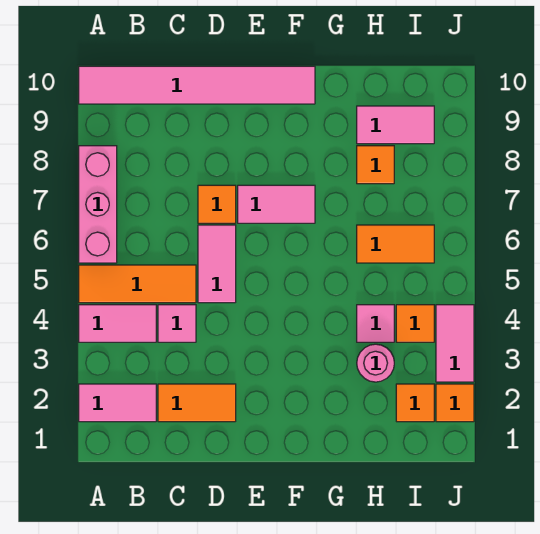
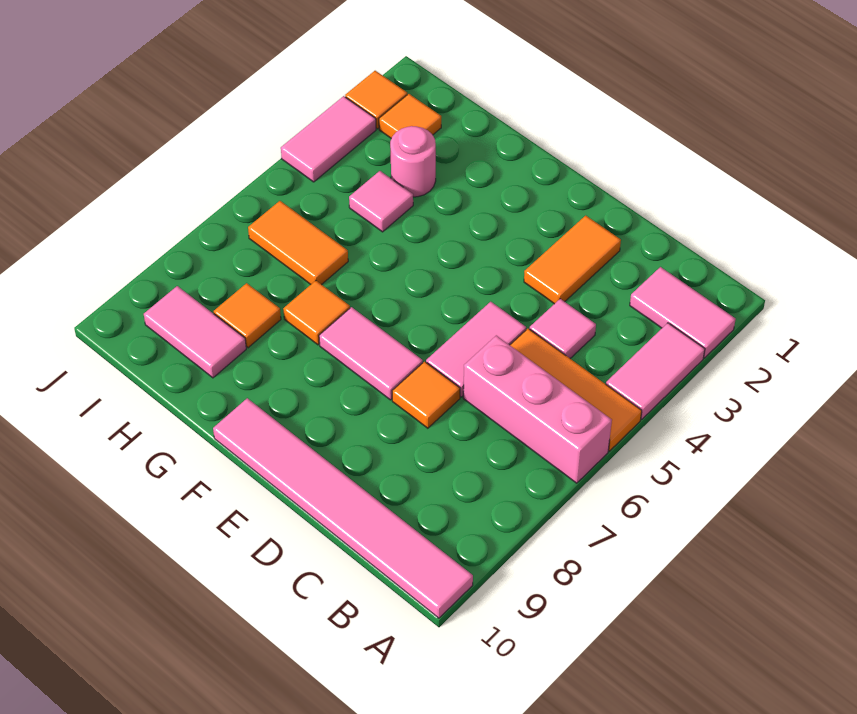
pink tile A4:B4 level 1 -> pink tile A3:A4 level 1
pink brick A6:A8 level 1 -> pink brick A6:C6 level 1
orange tile C2:D2 level 1 -> orange tile D2:D3 level 1
orange tile I4 level 1 -> orange tile G7 level 1

